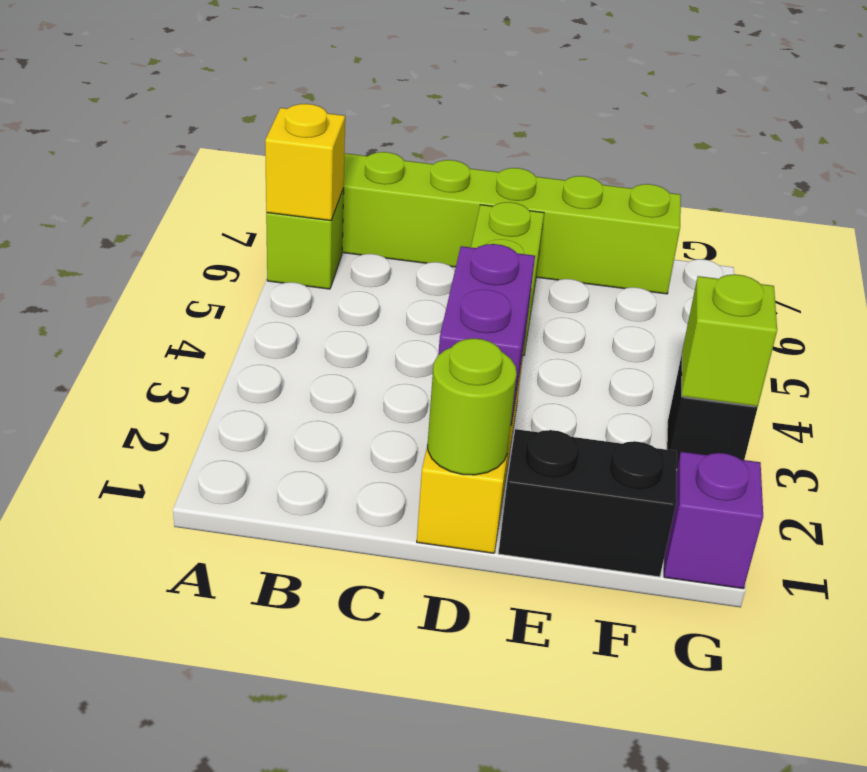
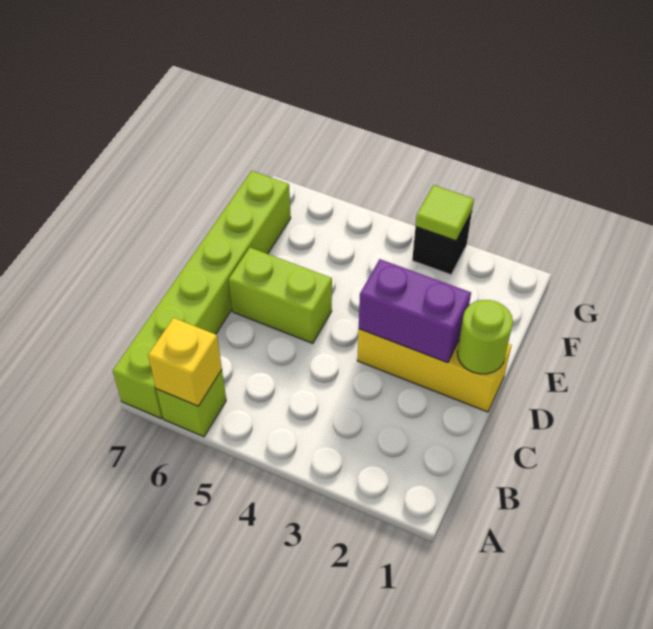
black brick E1:F1 level 1 -> none
purple brick G1 level 1 -> none
lime brick G3 level 2 -> lime tile G3 level 2

